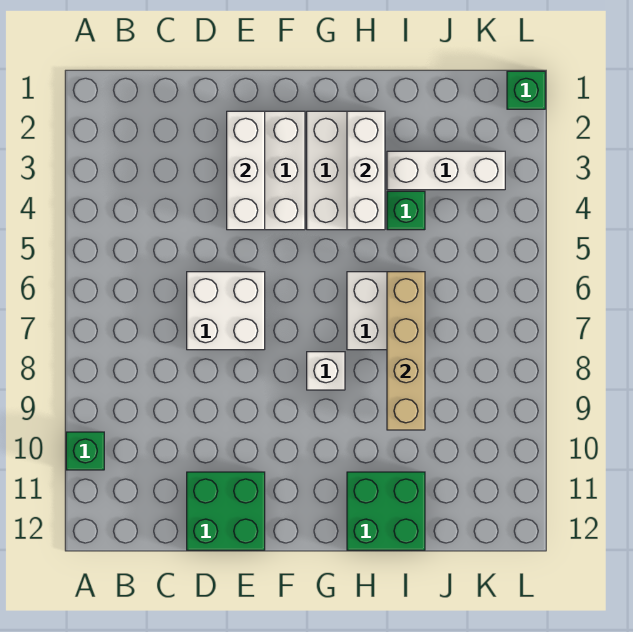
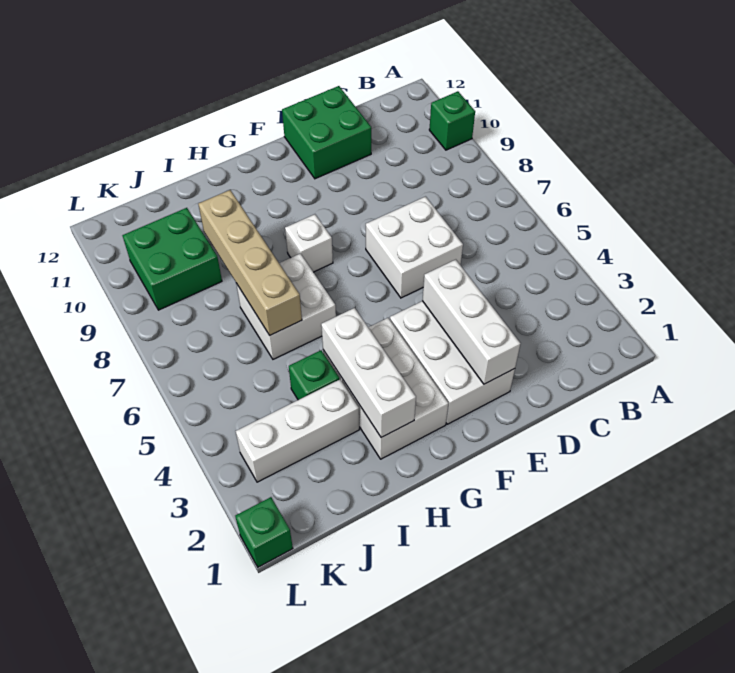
green brick H11:I12 level 1 -> green brick J9:K10 level 1

